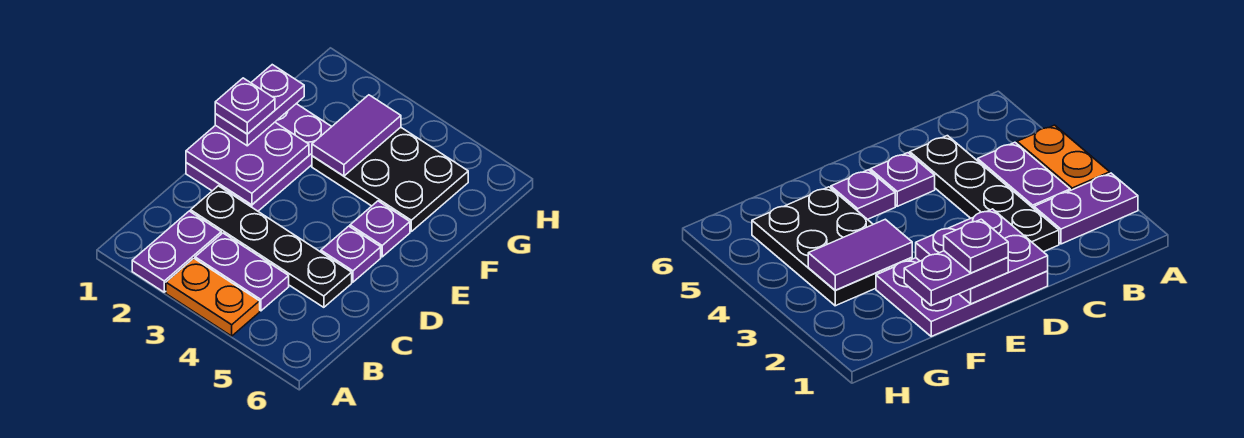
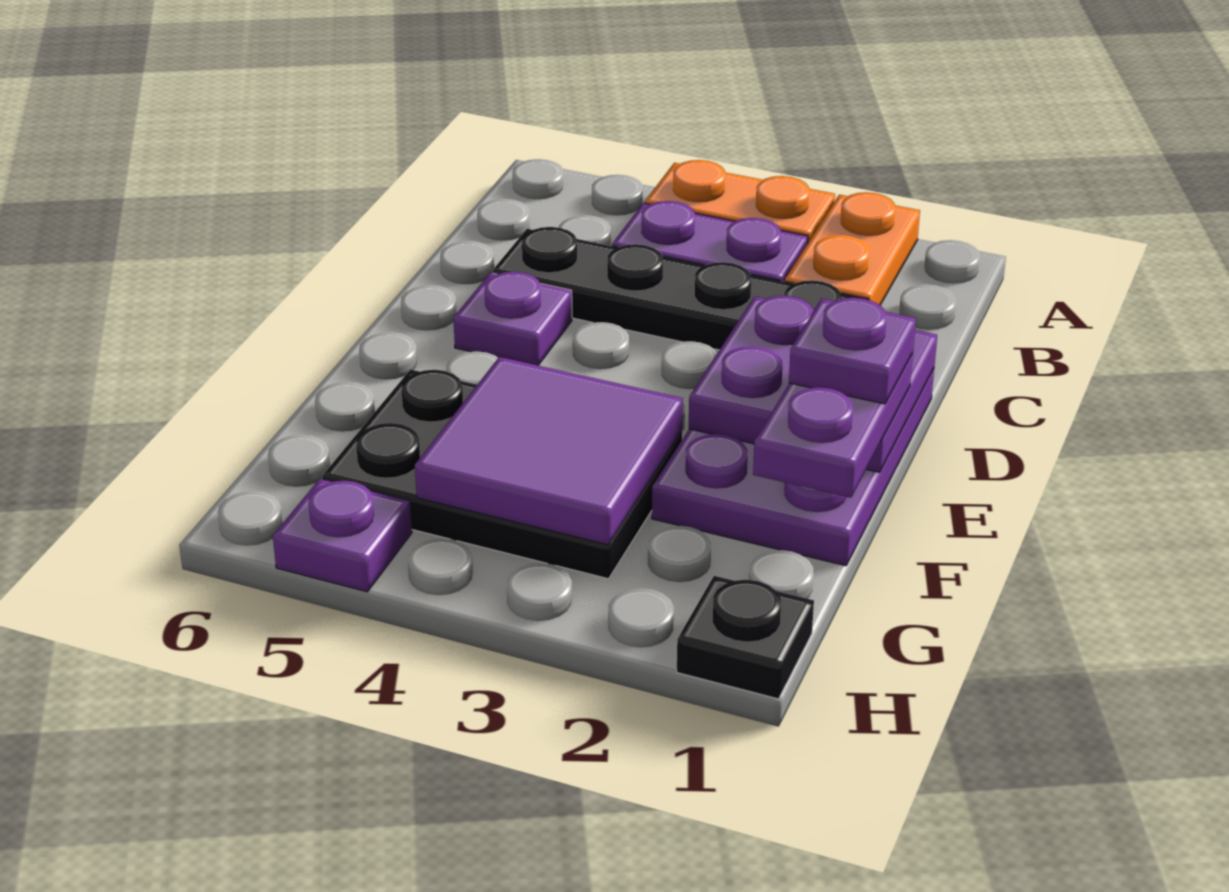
purple plate A2:B2 level 1 -> orange plate A2:B2 level 1
purple plate E5 level 1 -> purple plate H5 level 1
purple tile F3:G3 level 2 -> purple tile F3:G4 level 2
none -> black plate H1 level 1

